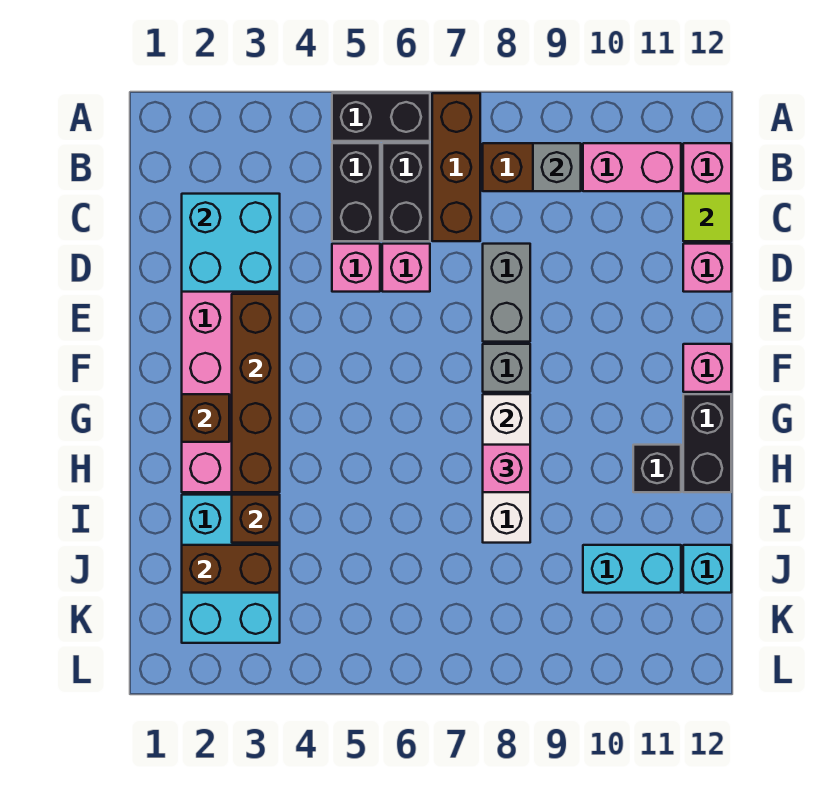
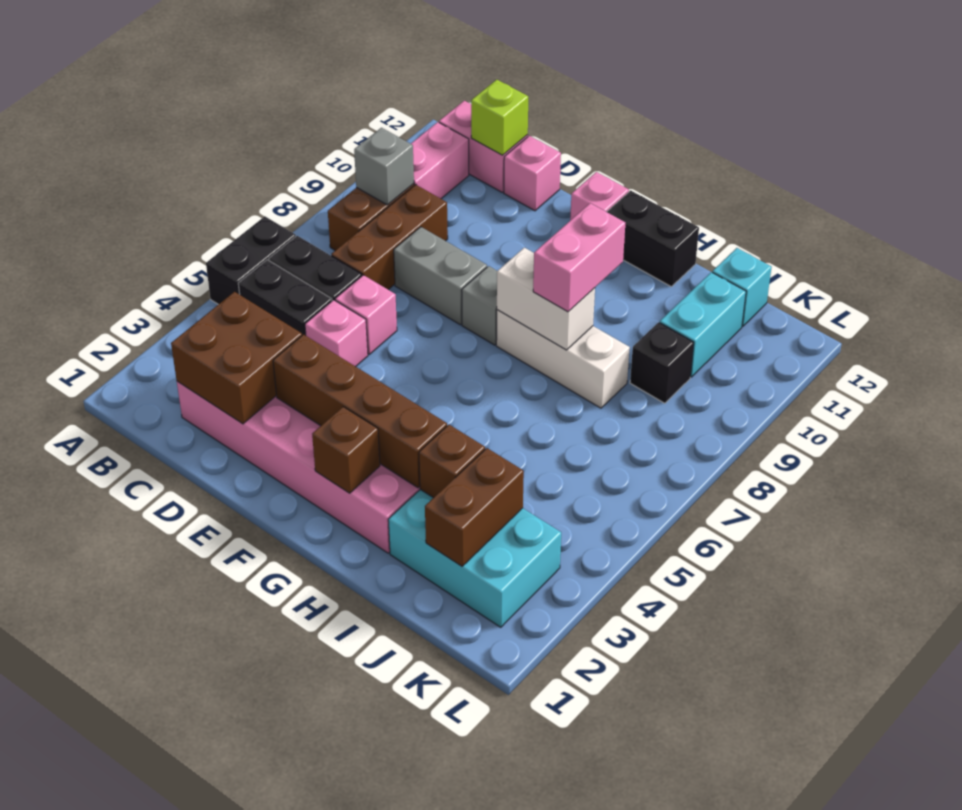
brown brick A7:C7 level 1 -> brown brick C7:C9 level 1
cyan brick C2:D3 level 2 -> brown brick C2:D3 level 2
lime tile C12 level 2 -> lime brick C12 level 2
pink brick H8 level 3 -> pink brick H8:H9 level 3
black brick H11 level 1 -> black brick J9 level 1

